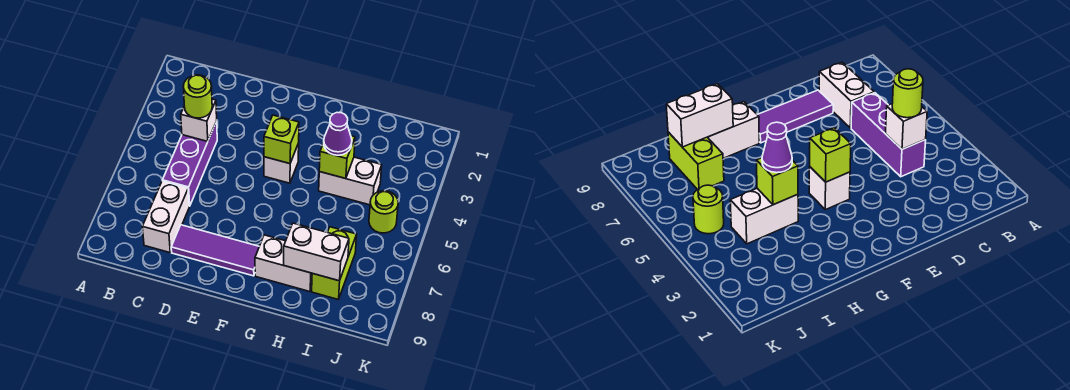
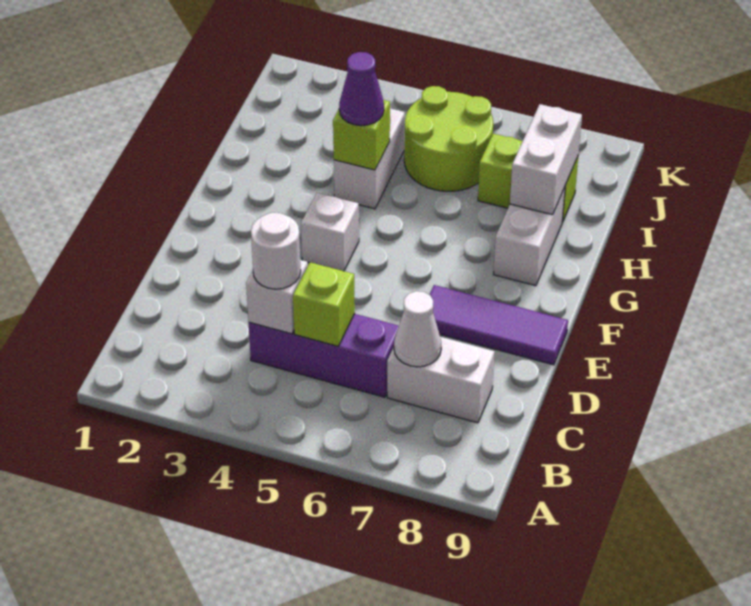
lime round brick C4 level 3 -> white round brick C4 level 3
none -> white cone C7 level 2
purple tile D8:F8 level 1 -> purple tile E7:E9 level 1
lime brick F4 level 2 -> lime brick C5 level 2
lime round brick J5 level 1 -> lime round brick I5:J6 level 1

